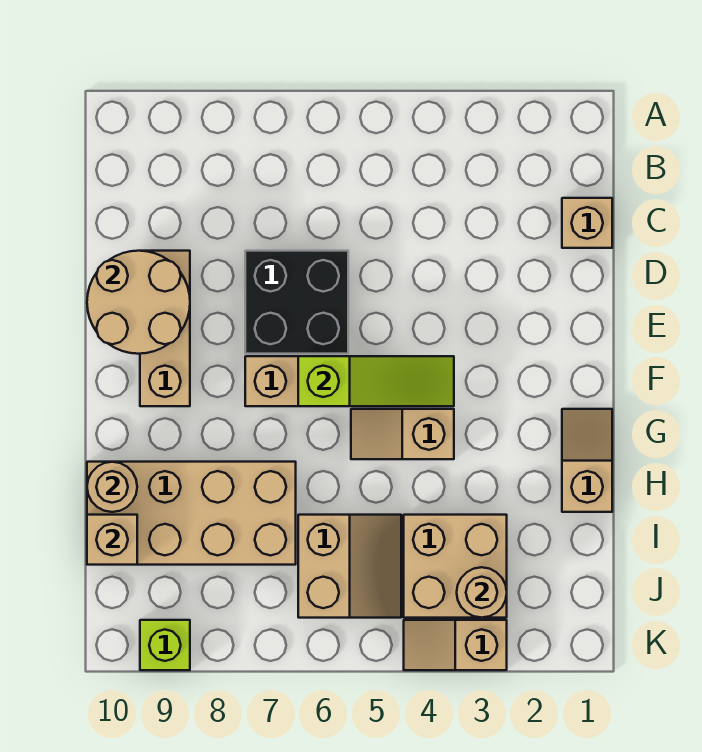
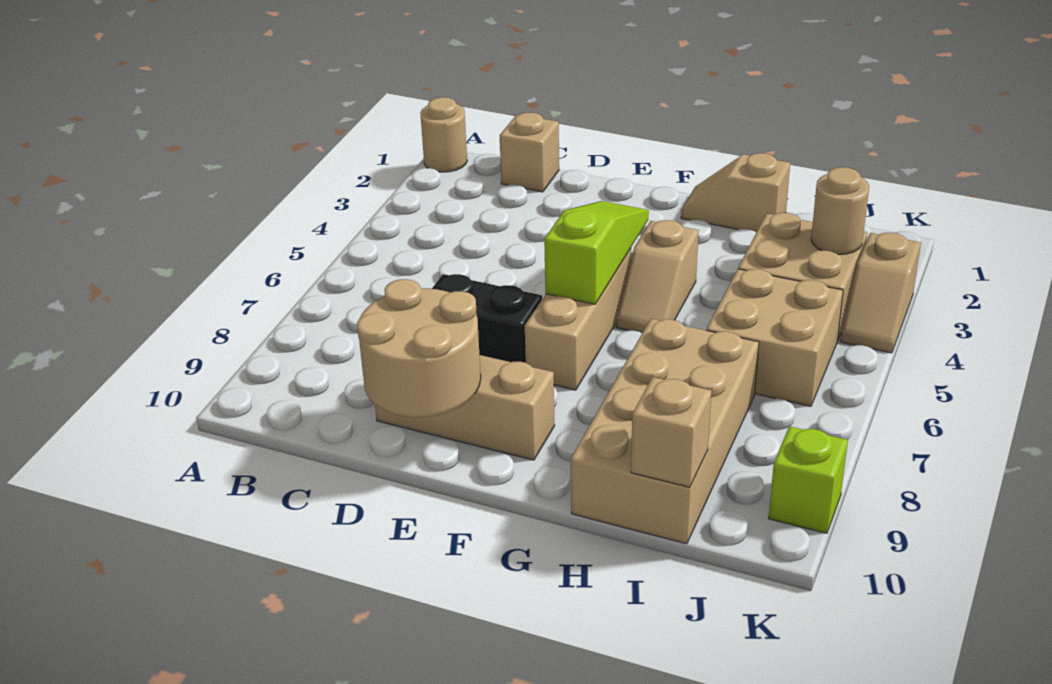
black brick D6:E7 level 1 -> black brick D7:E7 level 1
tan round brick H10 level 2 -> tan round brick A1 level 1
tan slope I5:J6 level 1 top 6 -> tan brick I5:J6 level 1

